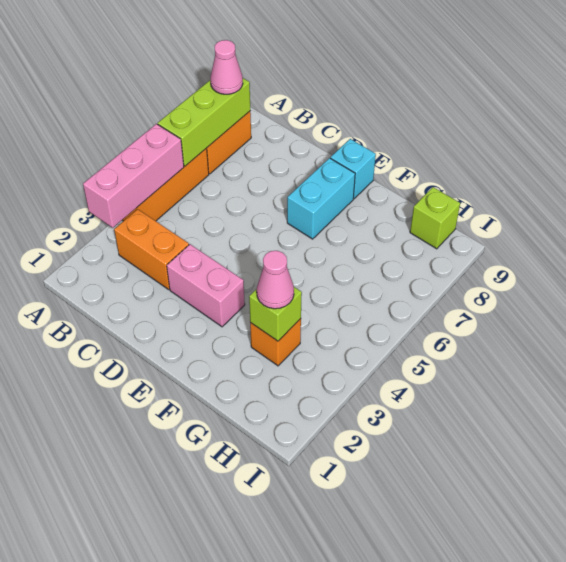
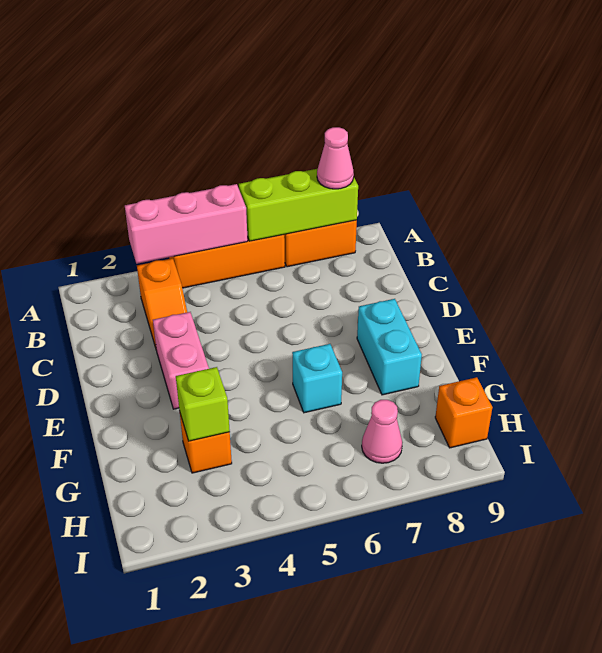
orange brick B3:C3 level 1 -> orange slope B3:C3 level 1 top B
cyan brick E7:E8 level 1 -> cyan brick E8:F8 level 1
cyan brick E9 level 1 -> cyan brick F6 level 1
pink cone G3 level 3 -> pink cone H7 level 1
lime brick H9 level 1 -> orange brick H9 level 1

